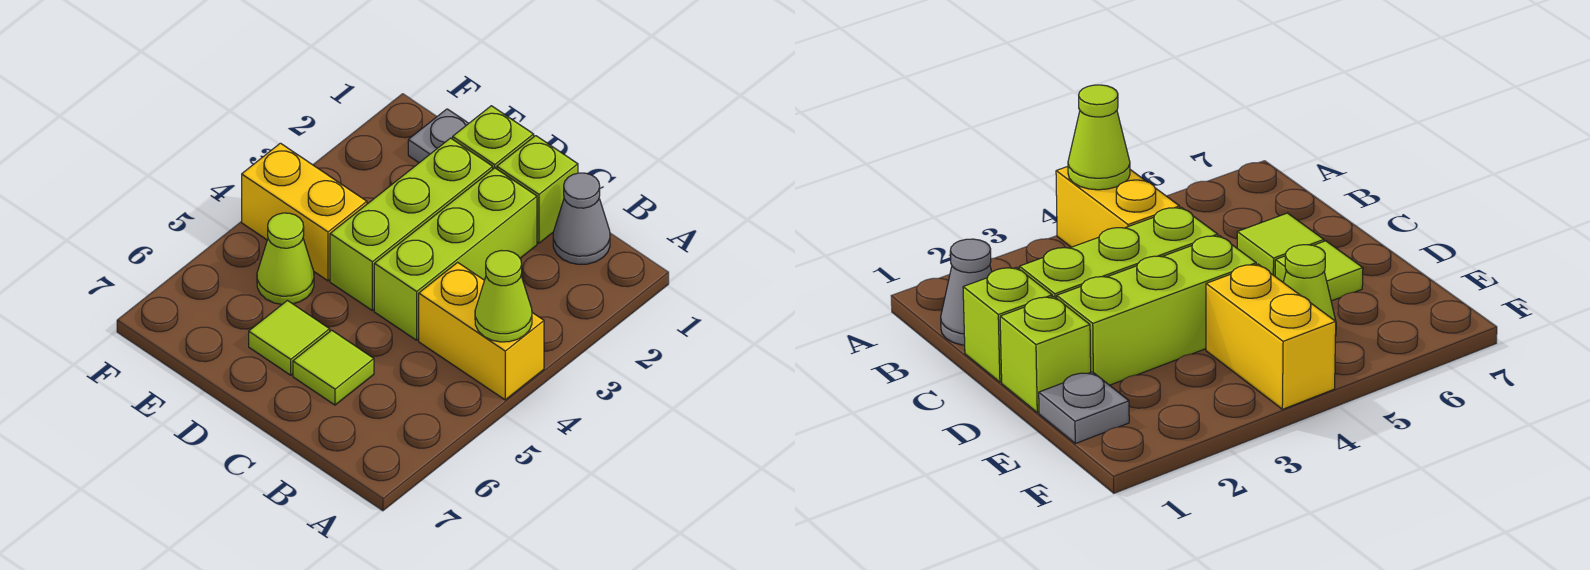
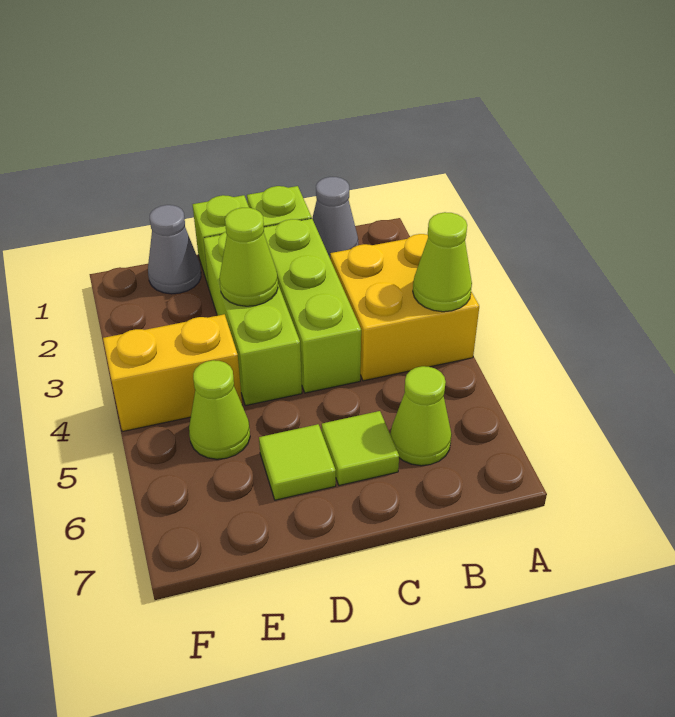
yellow brick A4:B4 level 1 -> yellow brick A3:B4 level 1
none -> lime cone B6 level 1
none -> lime cone D3 level 2
grey plate E1 level 1 -> grey cone E1 level 1

